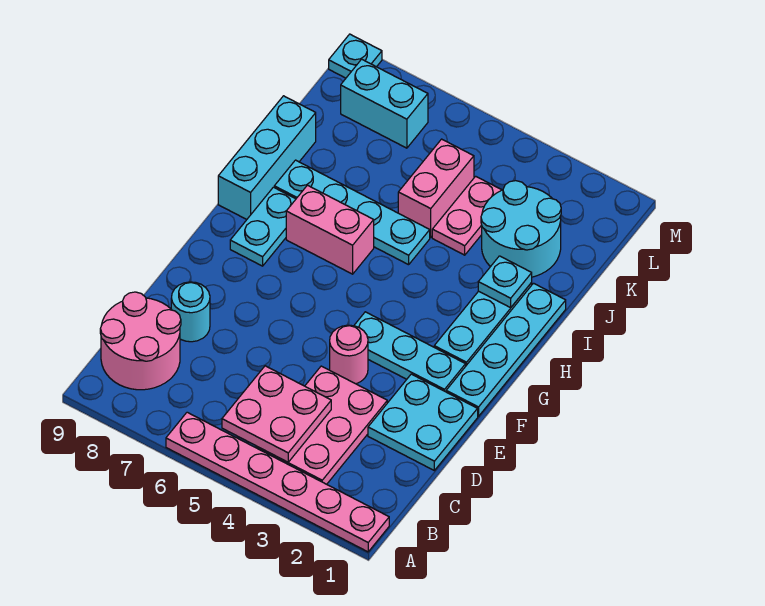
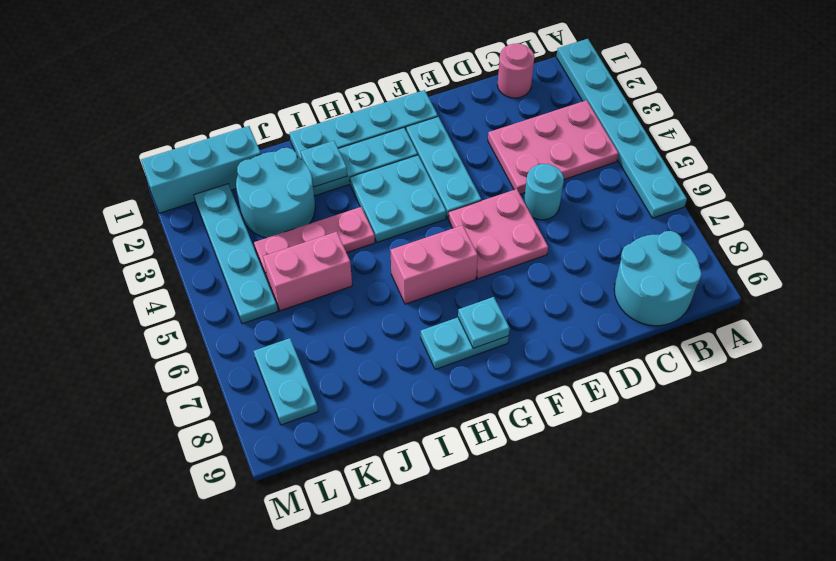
pink plate A1:A6 level 1 -> cyan plate A1:A6 level 1
pink plate B4:C5 level 2 -> pink plate E5:F6 level 1
pink round brick B8:C9 level 1 -> cyan round brick B8:C9 level 1
cyan plate D1:E2 level 1 -> cyan plate G3:H4 level 1
cyan round brick D8 level 1 -> cyan round brick D5 level 1
pink round brick E4 level 1 -> pink round brick C1 level 1
pink brick H6:H7 level 1 -> pink brick G6:H6 level 1
cyan brick H9:J9 level 1 -> cyan brick K1:M1 level 1
cyan plate I5:I8 level 1 -> cyan plate L2:L5 level 1
pink plate J4:K4 level 1 -> pink plate I4:K4 level 1
cyan brick L7:L8 level 1 -> cyan plate L7:L8 level 1
cyan plate M9 level 1 -> cyan plate G8 level 2

